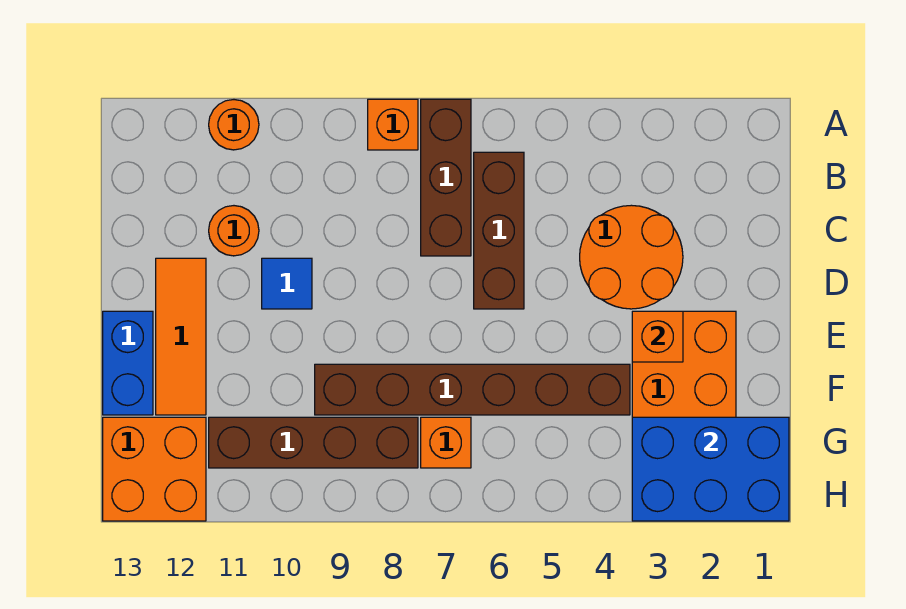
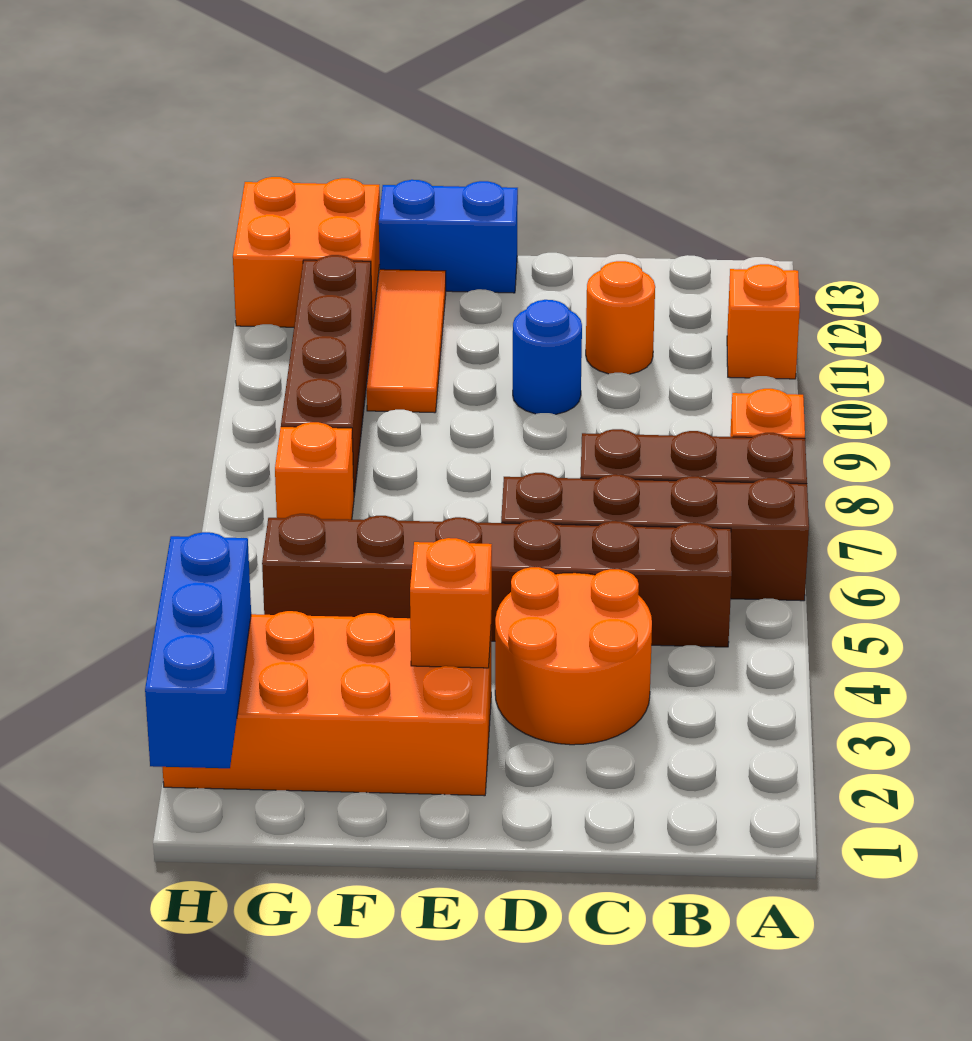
orange round brick A11 level 1 -> orange brick A11 level 1
brown brick B6:D6 level 1 -> brown brick A6:D6 level 1
blue tile D10 level 1 -> blue round brick D10 level 1
orange tile D12:F12 level 1 -> orange tile F10:F12 level 1
brown brick F4:F9 level 1 -> brown brick B5:G5 level 1
blue brick G1:H3 level 2 -> blue brick H1:H3 level 2

